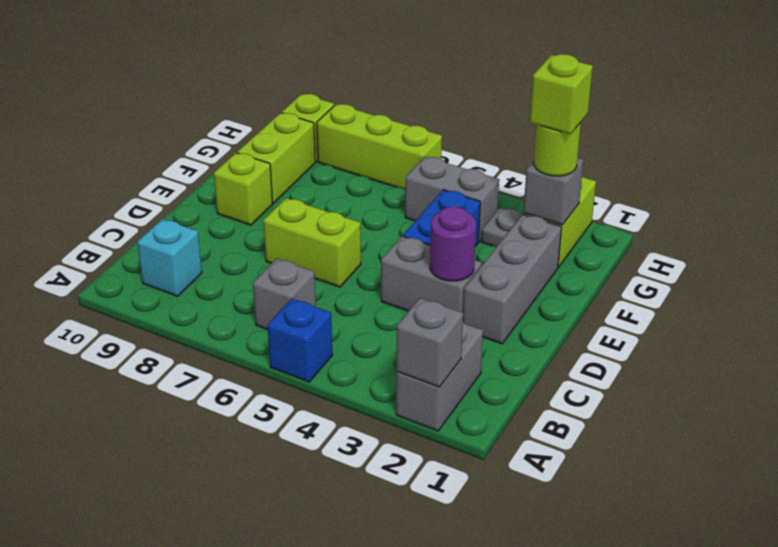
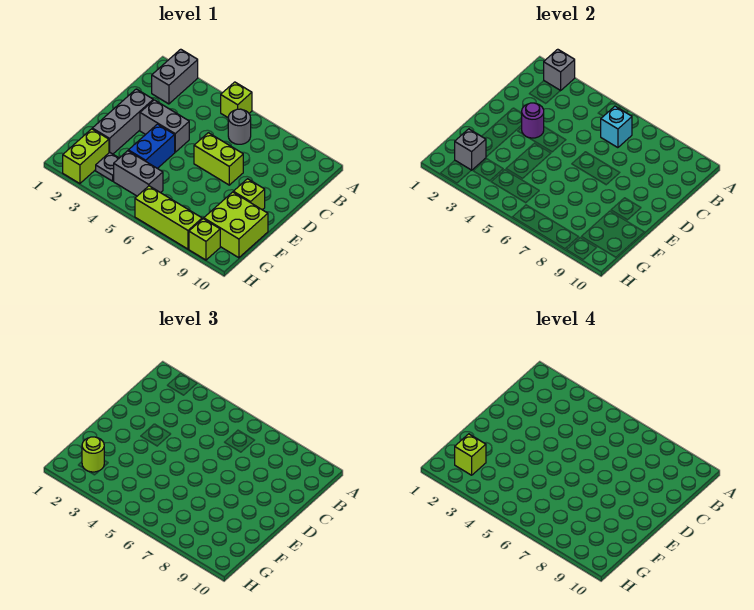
blue brick A5 level 1 -> lime brick A5 level 1
grey brick B6 level 1 -> grey round brick B6 level 1
cyan brick B9 level 1 -> cyan brick B6 level 2
lime brick F9:G9 level 1 -> lime brick F9:G10 level 1

